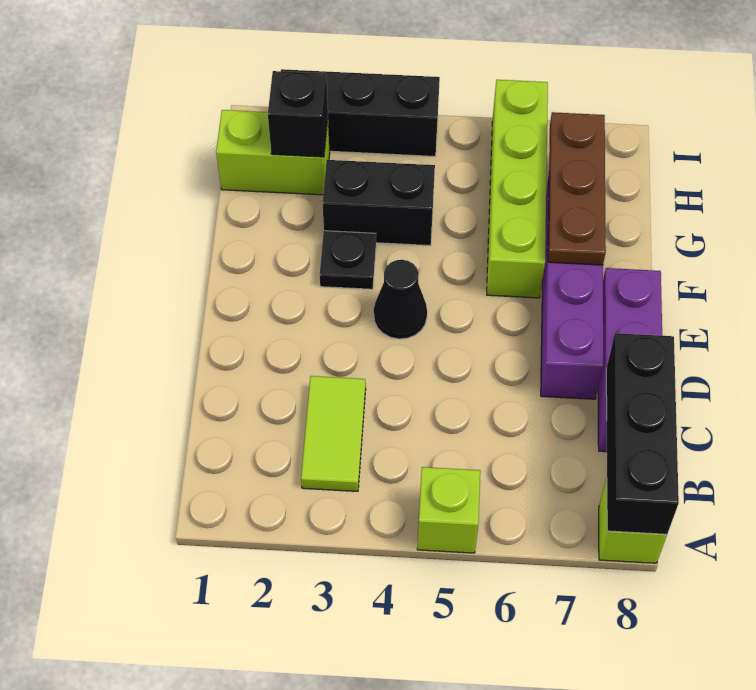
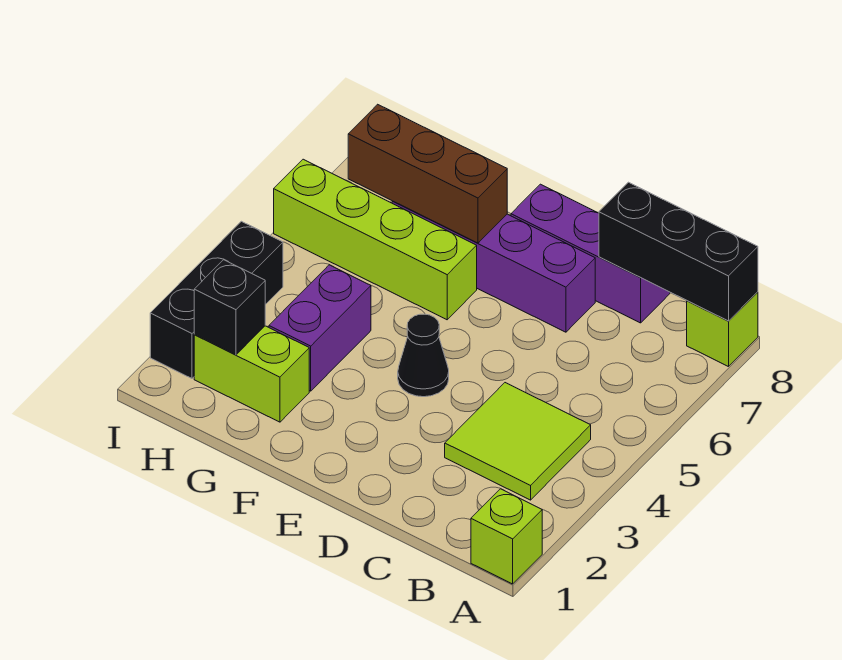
lime brick A5 level 1 -> lime brick A1 level 1
lime tile B3:C3 level 1 -> lime tile B3:C4 level 1
black plate F3 level 1 -> none
brown plate F7:H7 level 2 -> brown brick F7:H7 level 2
black brick G3:G4 level 1 -> purple brick G3:G4 level 1
lime brick H1:H2 level 1 -> lime brick G2:H2 level 1

